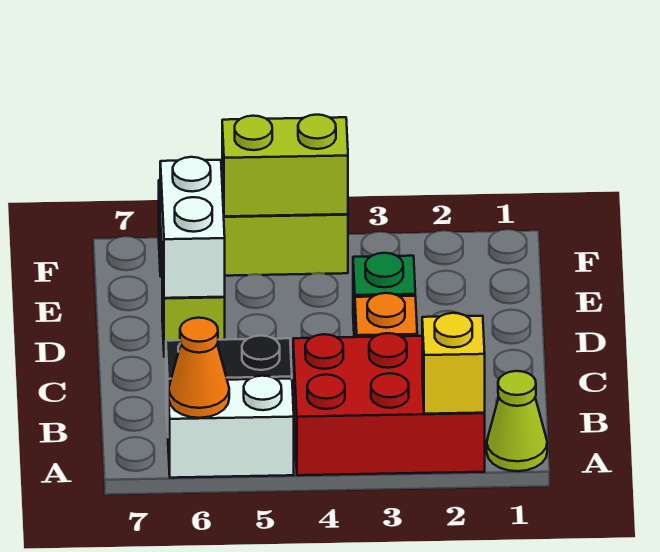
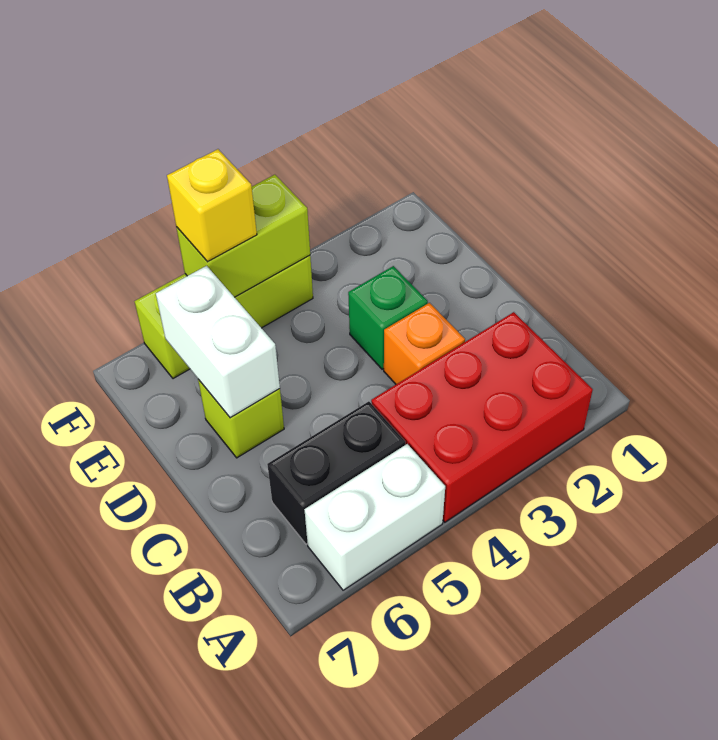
lime cone A1 level 1 -> none
yellow brick A2 level 2 -> yellow brick F5 level 3
orange cone A6 level 2 -> none

